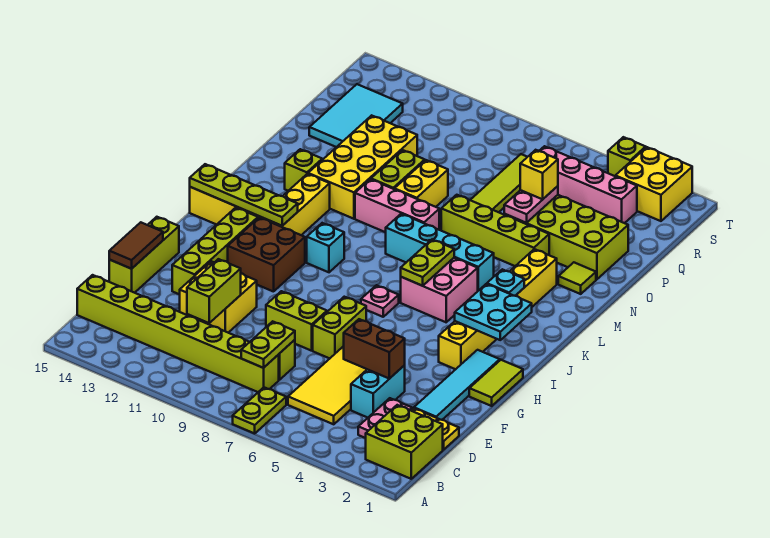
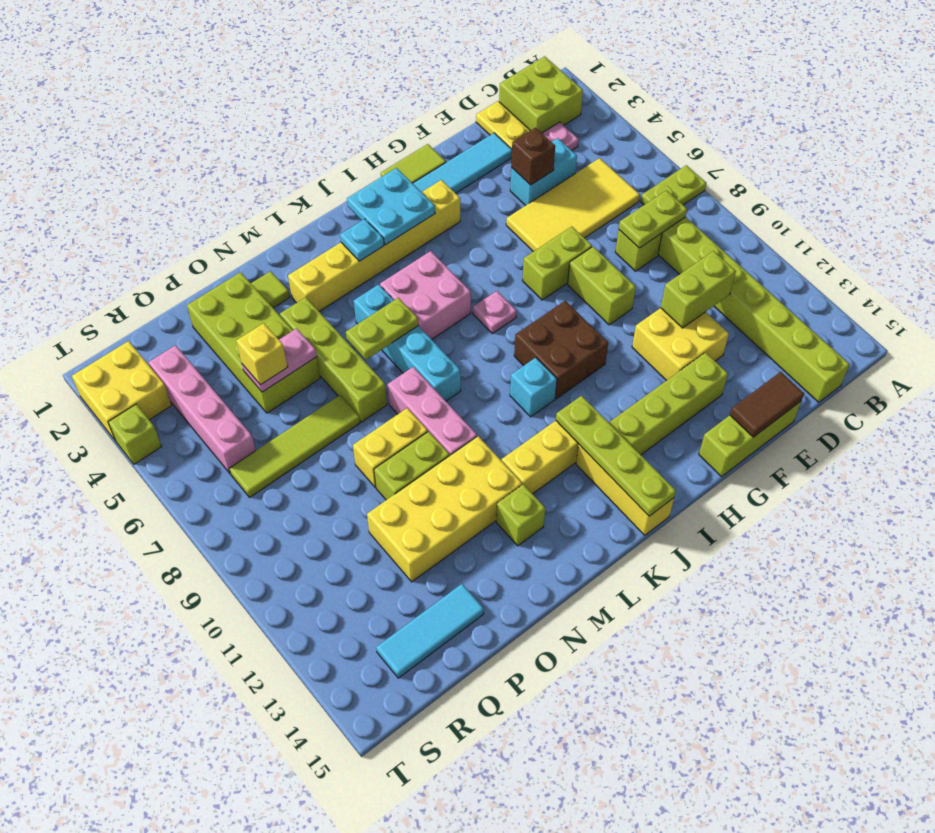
brown brick E4:E5 level 2 -> brown brick E4 level 2
brown brick H11:I12 level 1 -> brown brick H9:I10 level 1
lime plate J6:K6 level 2 -> lime plate L6:M6 level 2
cyan tile P13:R14 level 1 -> cyan tile P14:R14 level 1

